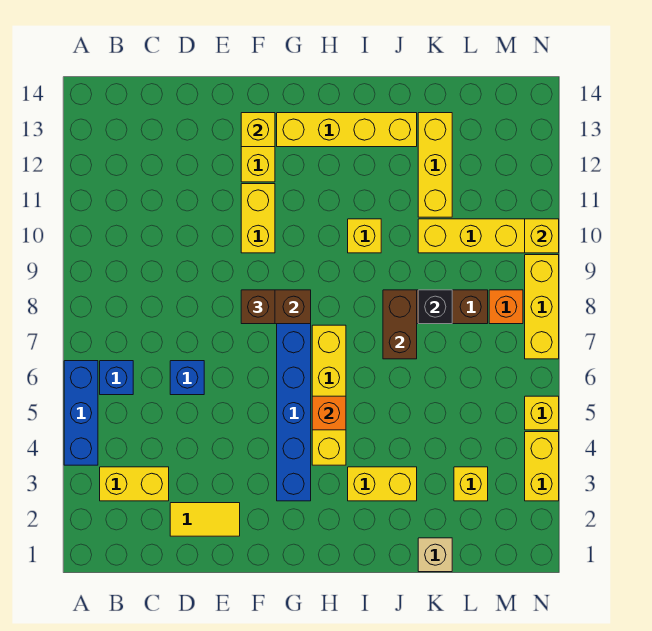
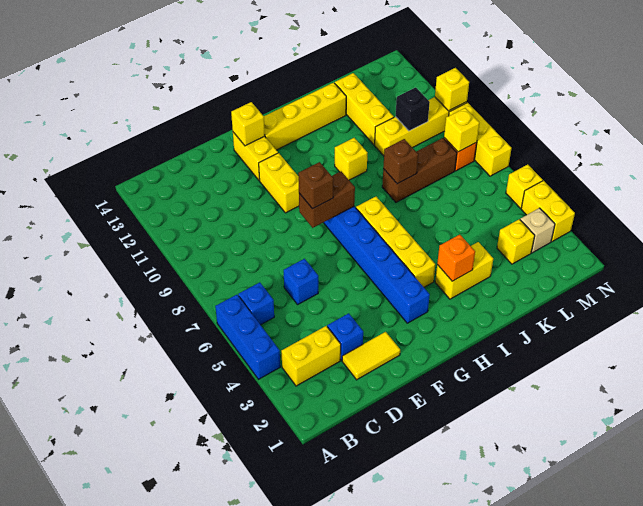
none -> blue brick D3 level 1
orange brick H5 level 2 -> orange brick I3 level 2
brown brick J7:J8 level 2 -> brown brick J8 level 2
tan brick K1 level 1 -> tan brick M3 level 1
black brick K8 level 2 -> black brick L10 level 2
none -> yellow brick M8 level 2

